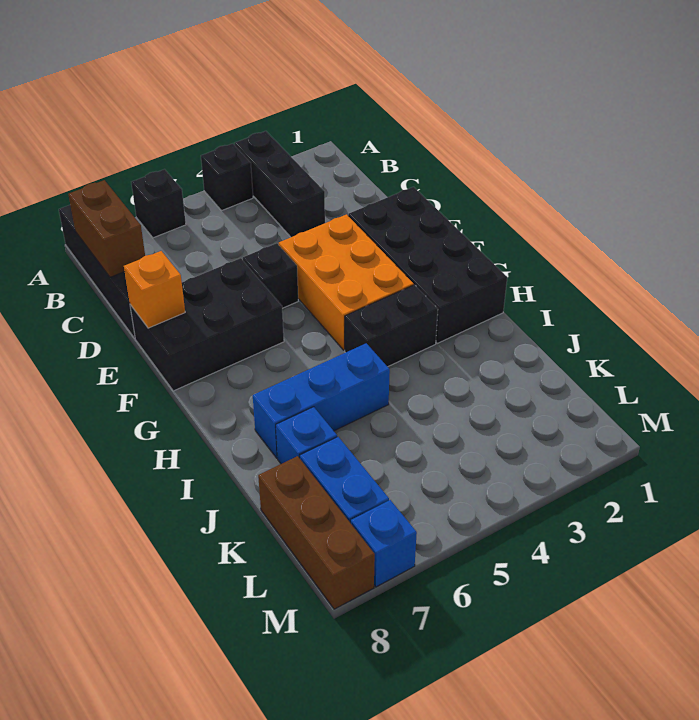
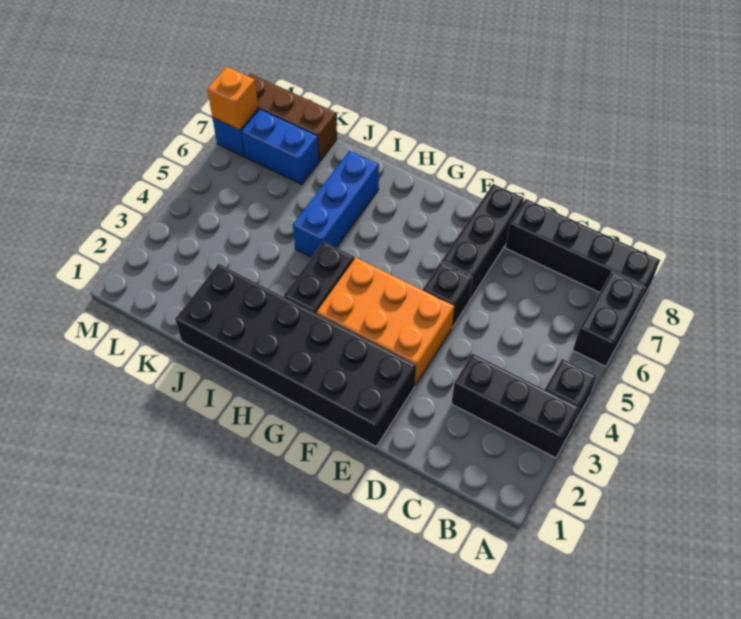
black brick A6 level 1 -> black brick A6:A7 level 1
brown brick B8:C8 level 2 -> none
black brick E1:H2 level 1 -> black brick E1:J2 level 1
black brick E6:F8 level 1 -> black brick E6:E8 level 1
orange brick E8 level 2 -> orange brick M7 level 2
blue brick J7 level 1 -> none

